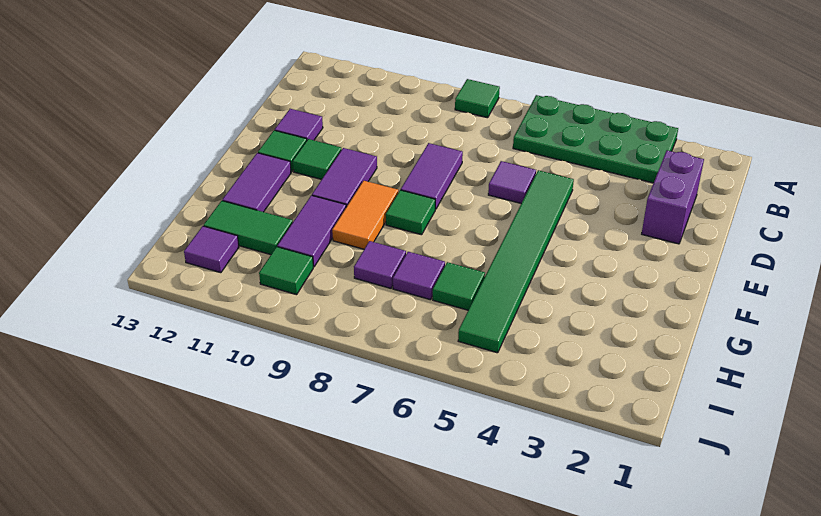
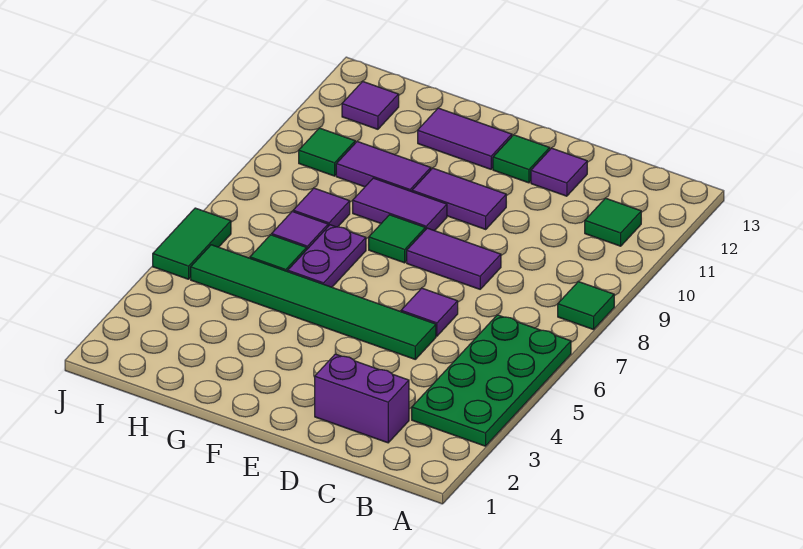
green tile E11 level 1 -> green tile B11 level 1
orange tile F9:G9 level 1 -> purple tile F9:G9 level 1
none -> purple plate G6:G7 level 1
green tile H11:H12 level 1 -> green tile J5:J6 level 1

